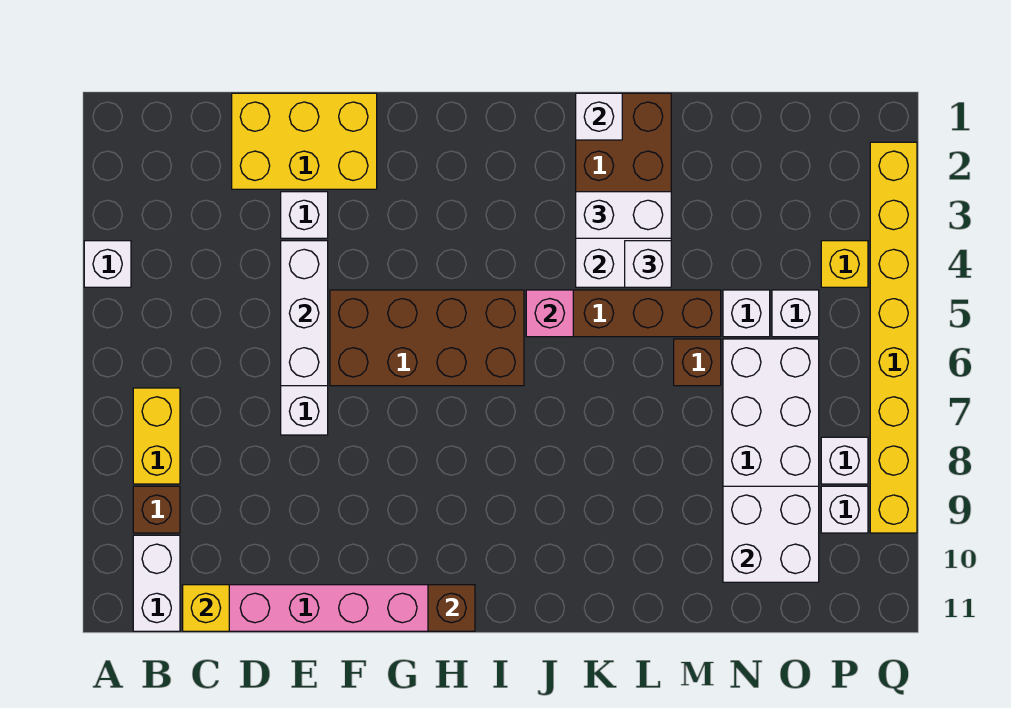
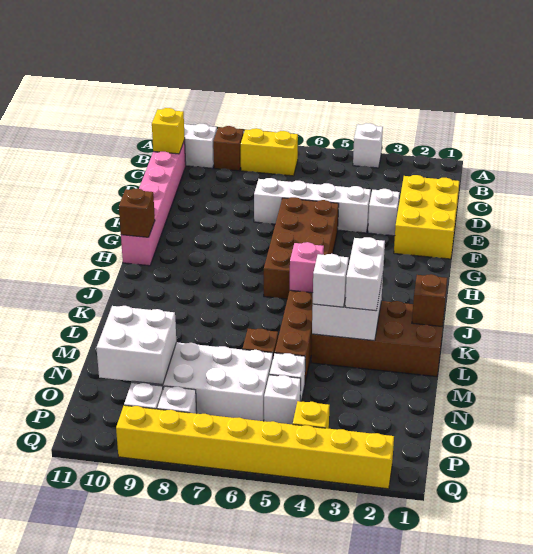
white brick E4:E6 level 2 -> none
white brick K1 level 2 -> brown brick K1 level 2

